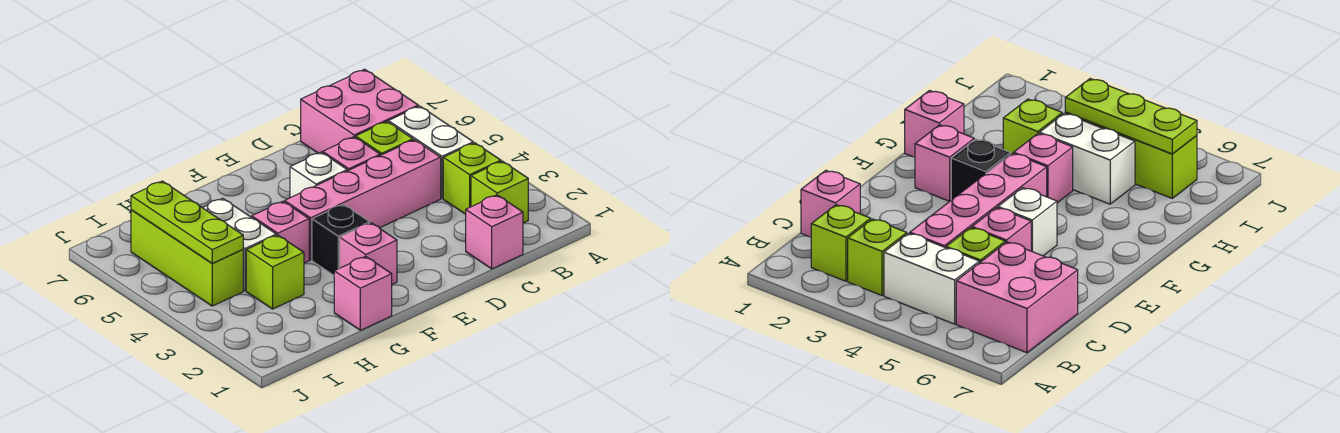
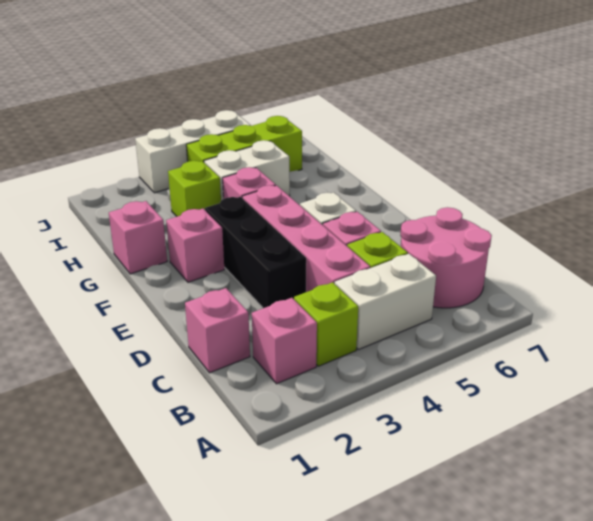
lime brick B2 level 1 -> pink brick B2 level 1
pink brick B6:C7 level 1 -> pink round brick B6:C7 level 1
black brick F3 level 1 -> black brick D3:F3 level 1
lime plate I4:I6 level 2 -> none
none -> white brick J3:J5 level 1

